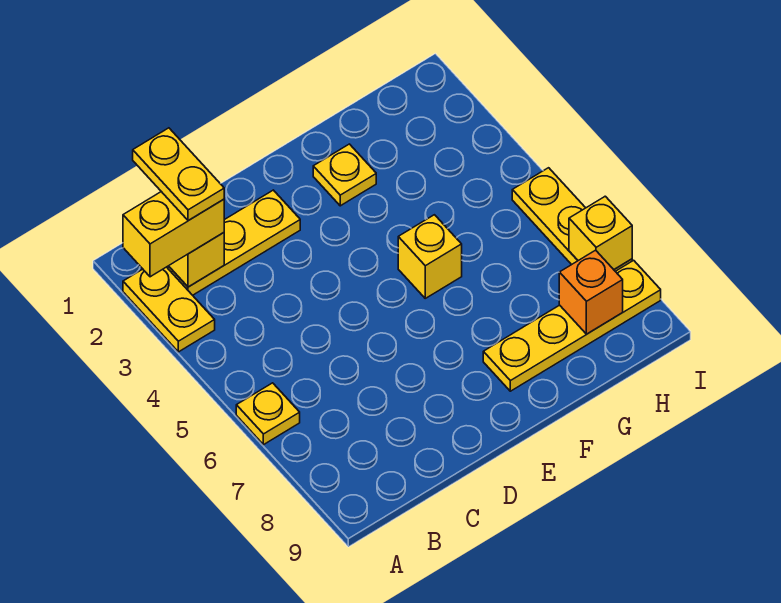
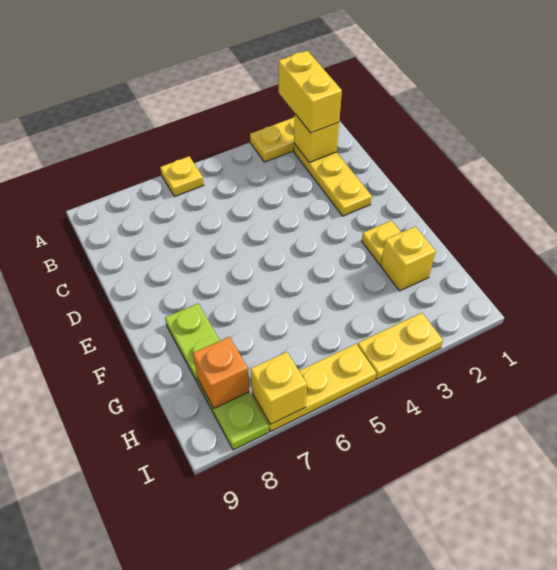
yellow plate B1:B2 level 4 -> yellow plate I3:I4 level 1
yellow brick F5 level 1 -> yellow brick G2 level 1
yellow plate F8:I8 level 1 -> lime plate F8:I8 level 1

